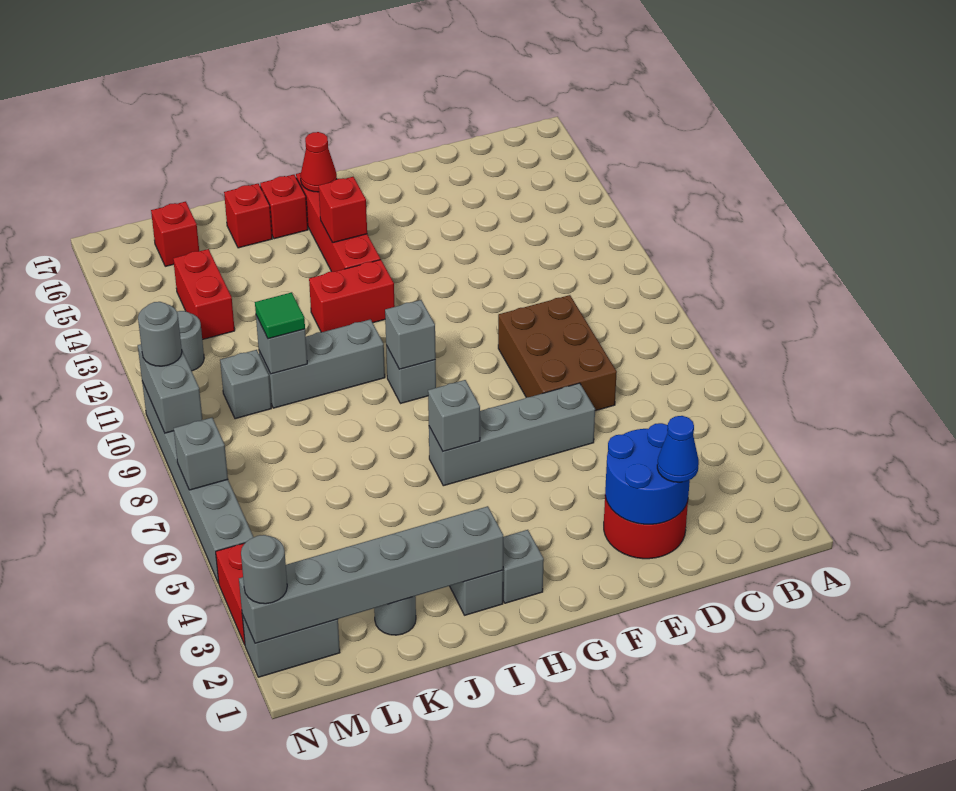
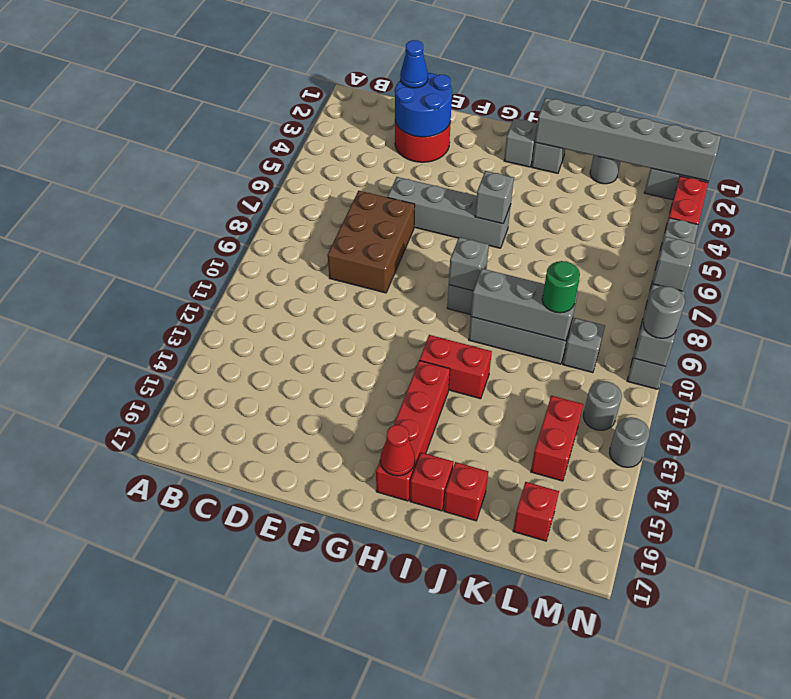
red brick H14 level 2 -> none
grey brick K10 level 2 -> grey brick I10:K10 level 2
green tile K10 level 3 -> green round brick K10 level 3
grey round brick N2 level 3 -> grey round brick N13 level 1

